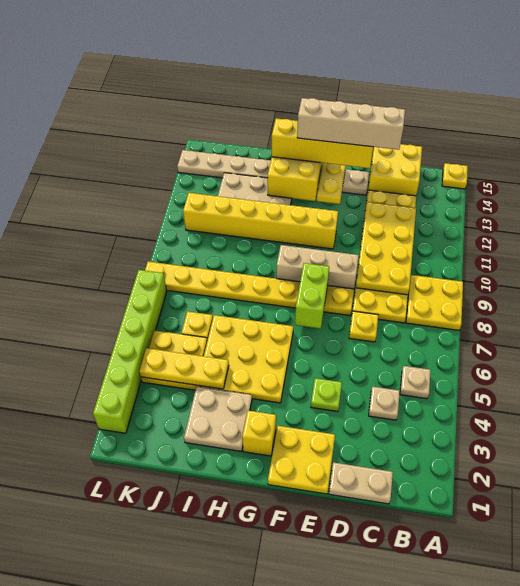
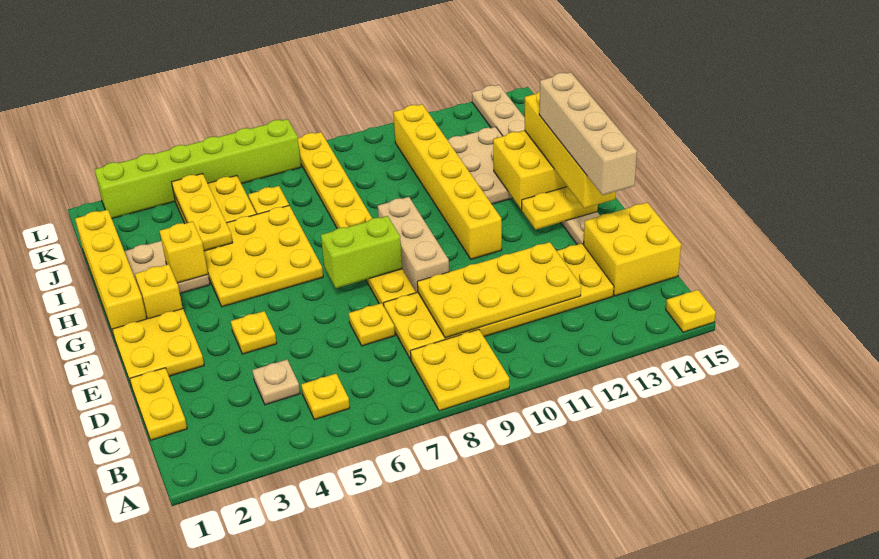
tan plate B5 level 1 -> yellow plate B5 level 1
tan plate C1:D1 level 1 -> yellow plate C1:D1 level 1
lime plate E4 level 1 -> yellow plate E4 level 1
none -> yellow brick G1:J1 level 1
none -> yellow brick H3 level 2

